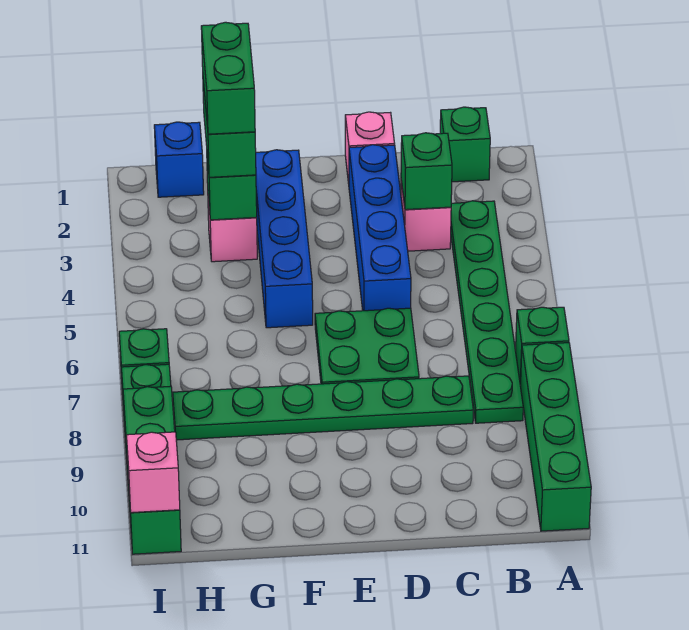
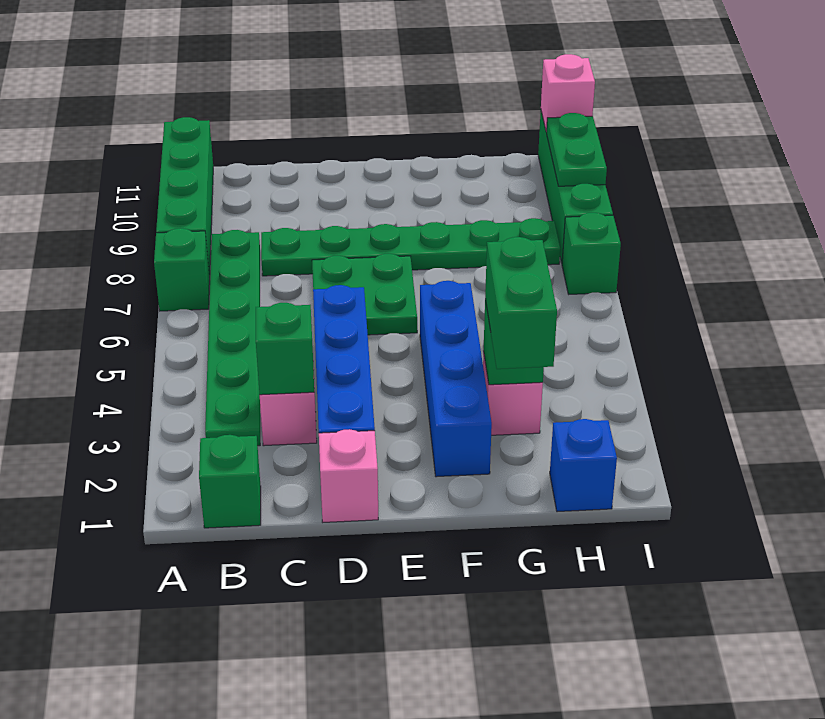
green brick G2:G3 level 4 -> none

